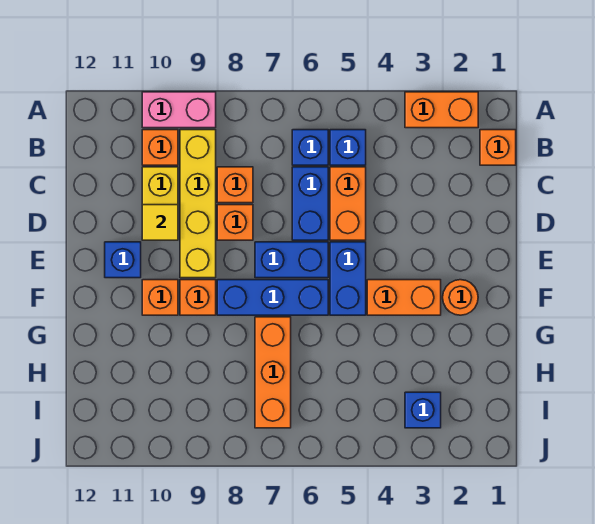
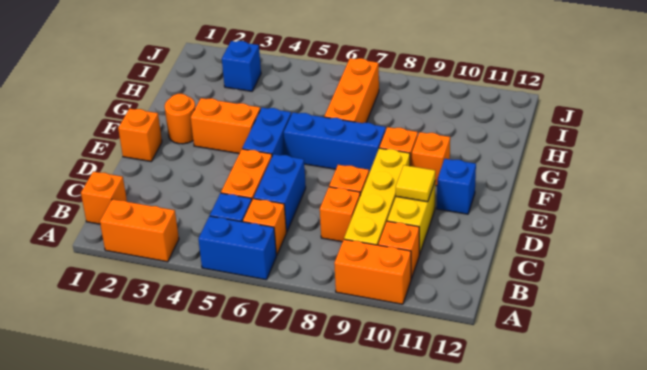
pink brick A9:A10 level 1 -> orange brick A9:A10 level 1
blue brick B6 level 1 -> orange brick B6 level 1
none -> orange brick E1 level 1
blue brick E6:E7 level 1 -> blue brick A5:A6 level 1

